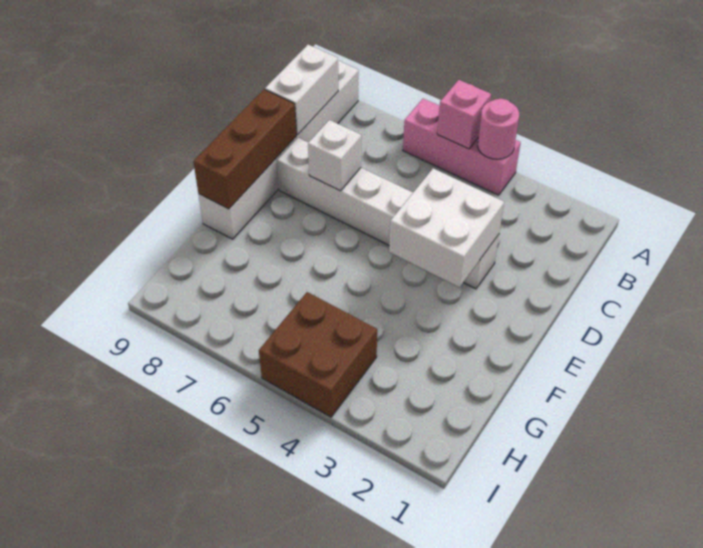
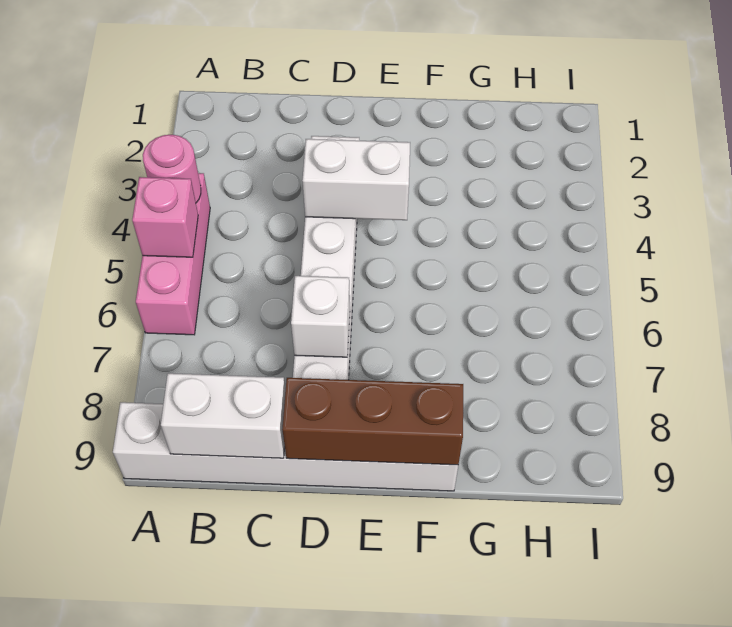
white brick D3:E4 level 2 -> white brick D4:E4 level 2
brown brick H4:I5 level 1 -> none

